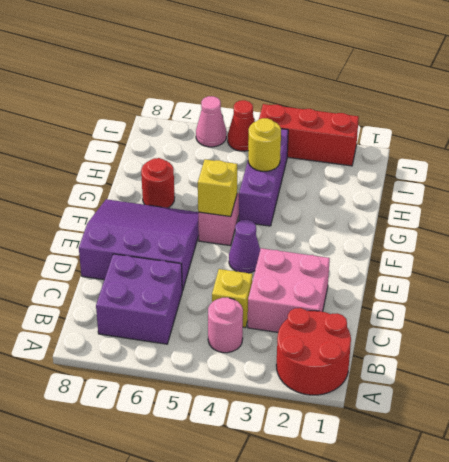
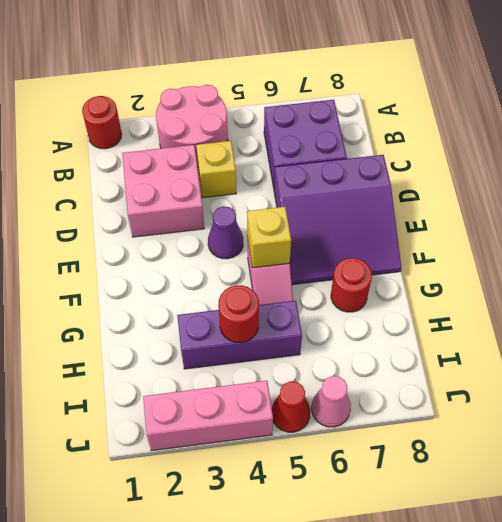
red round brick A1:B2 level 1 -> red round brick A1 level 1
pink round brick B4 level 1 -> pink round brick A3:B4 level 1
purple brick G4:I4 level 1 -> purple brick H3:H5 level 1
yellow round brick H4 level 2 -> red round brick H4 level 2
red brick J2:J4 level 1 -> pink brick J2:J4 level 1

